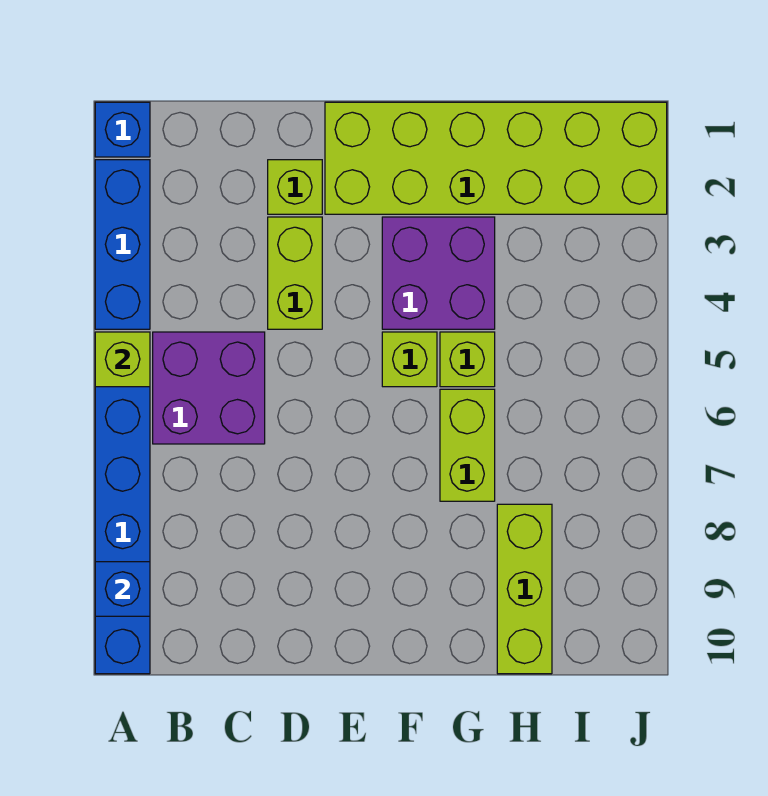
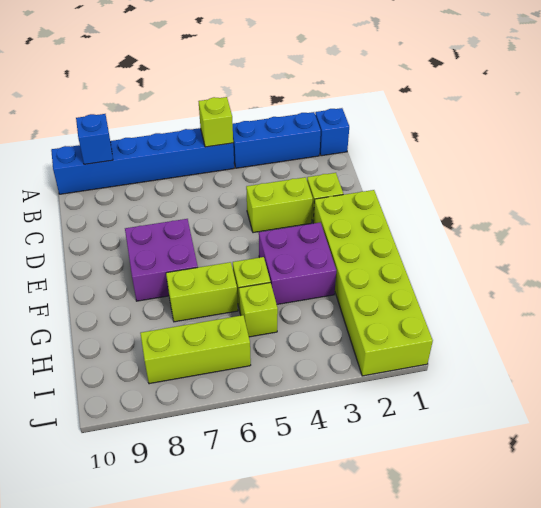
purple brick B5:C6 level 1 -> purple brick E7:F8 level 1
lime brick F5 level 1 -> lime brick H5 level 1
lime brick H8:H10 level 1 -> lime brick I6:I8 level 1

